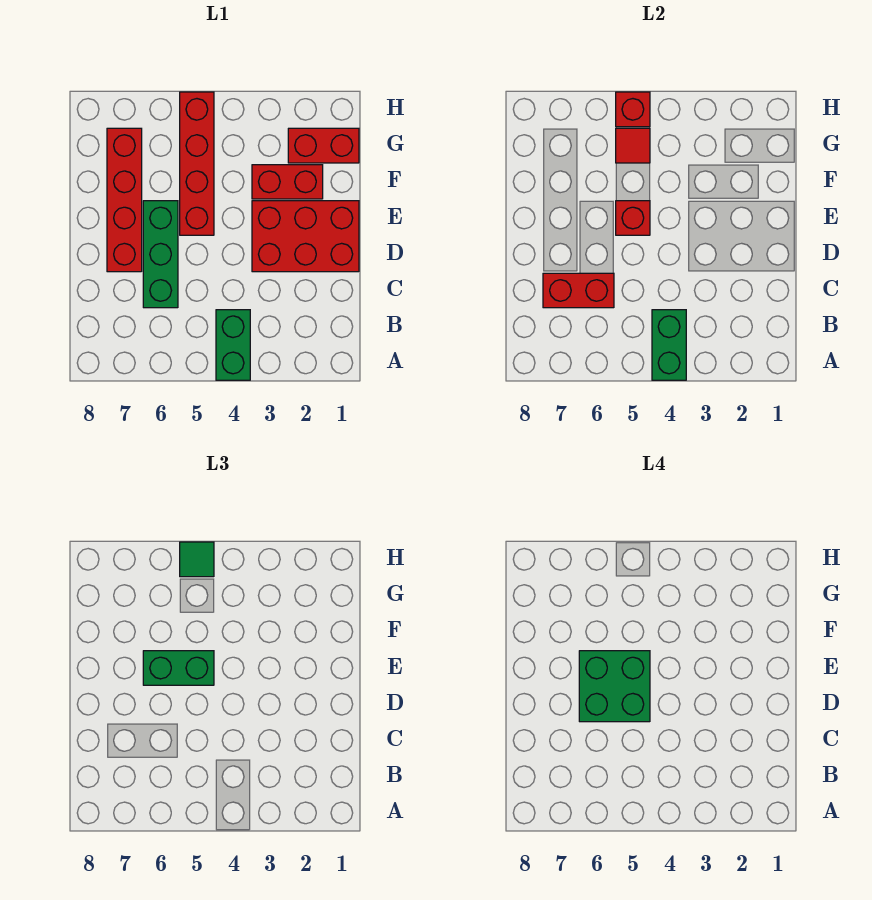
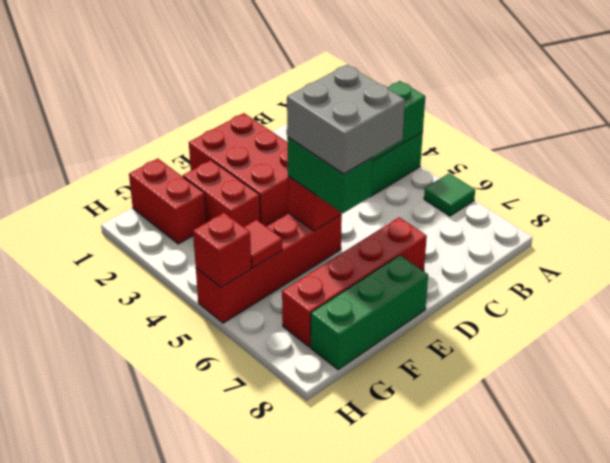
green brick C6:E6 level 1 -> green brick E8:G8 level 1
red brick C6:C7 level 2 -> none
green brick D5:E6 level 4 -> grey brick D5:E6 level 4
green tile H5 level 3 -> green tile A6 level 1

